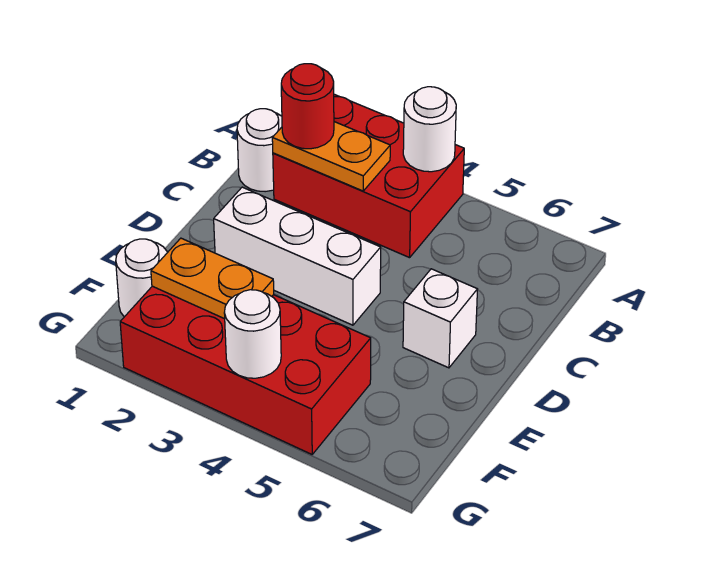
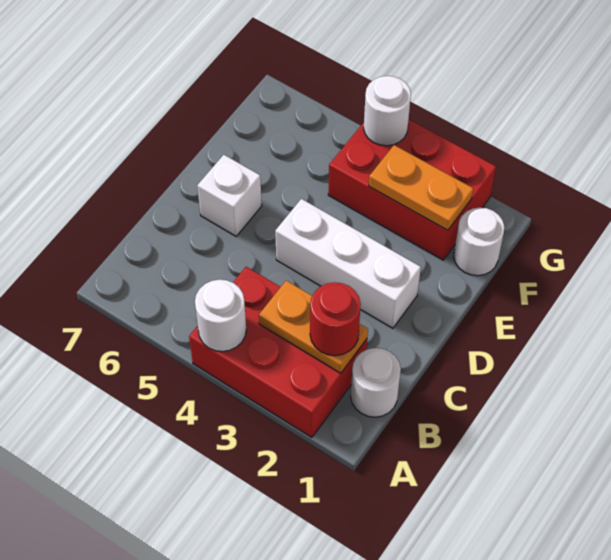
red brick F2:G5 level 1 -> red brick F2:G4 level 1

